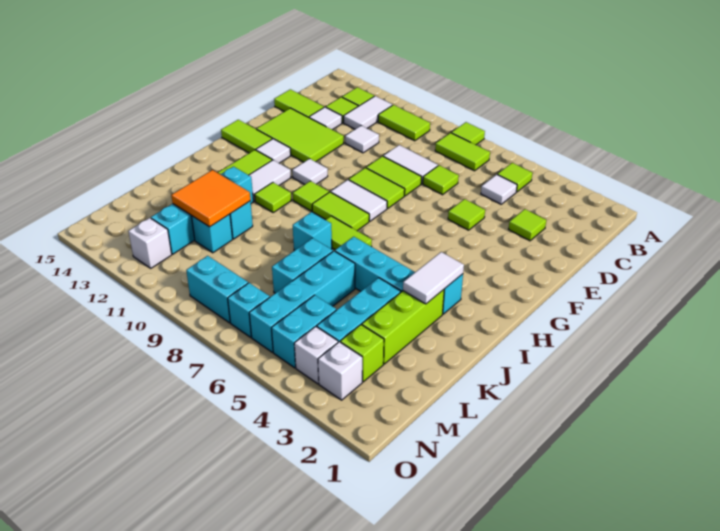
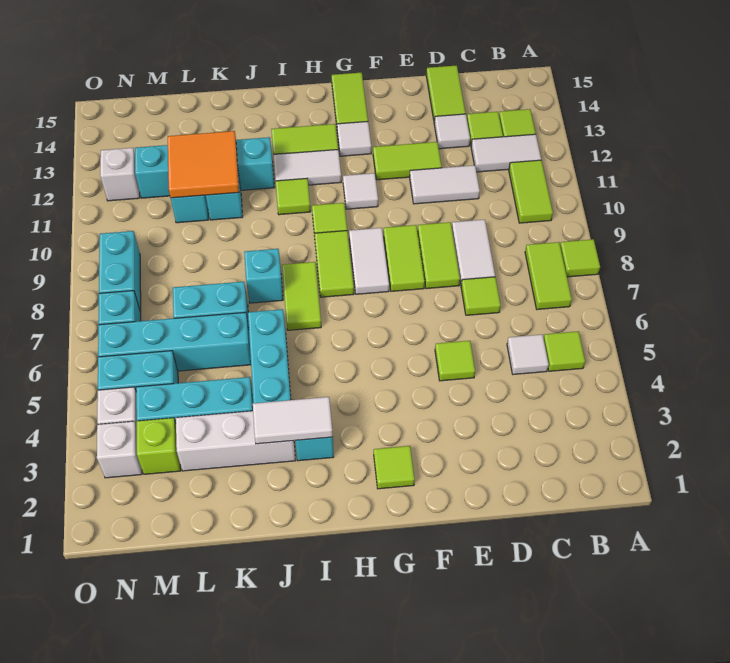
lime tile D3 level 1 -> lime tile G2 level 1
white tile D11 level 1 -> white tile D11:E11 level 1
lime tile E12:F14 level 1 -> lime tile E12:F12 level 1
lime brick J3:L3 level 1 -> white brick J3:L3 level 1

